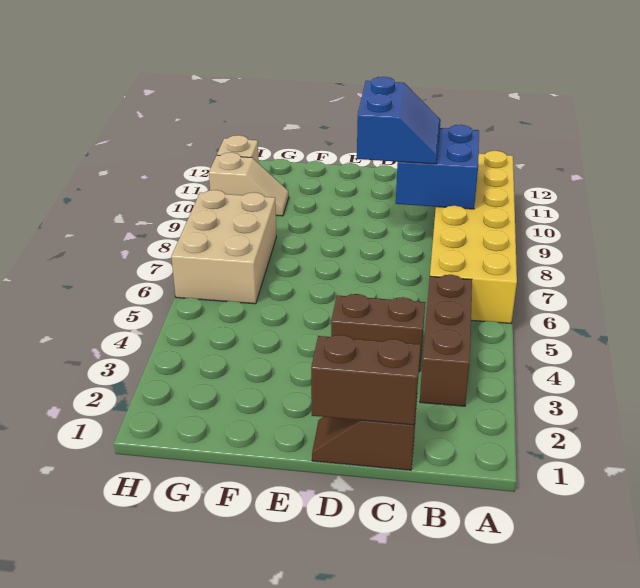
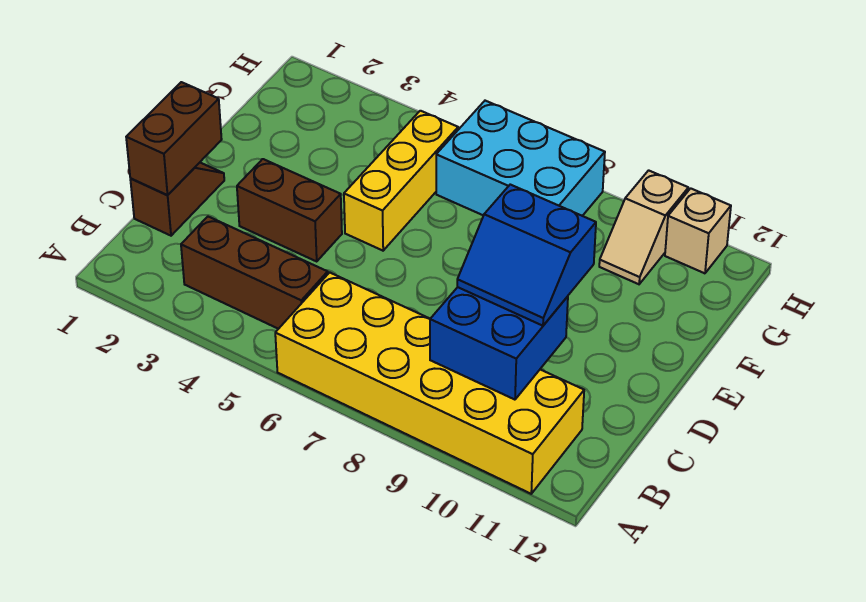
brown brick C4:D4 level 1 -> brown brick D3:D4 level 1
none -> yellow brick E5:G5 level 1
tan brick G6:H8 level 1 -> cyan brick G6:H8 level 1

